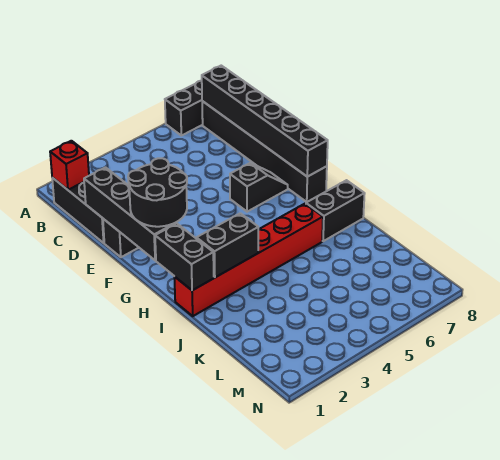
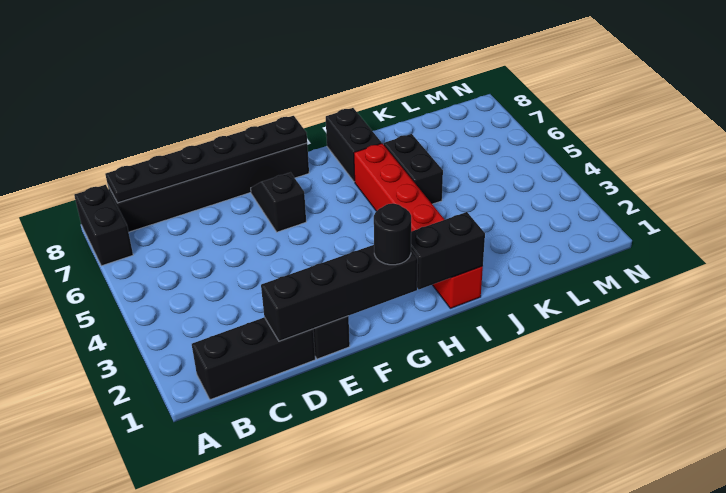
red brick B1 level 2 -> none
black brick B8:G8 level 2 -> black plate B8:G8 level 2
black round brick F1:G2 level 3 -> black round brick G1 level 3
black brick I2:I3 level 2 -> black brick J5:J6 level 1

